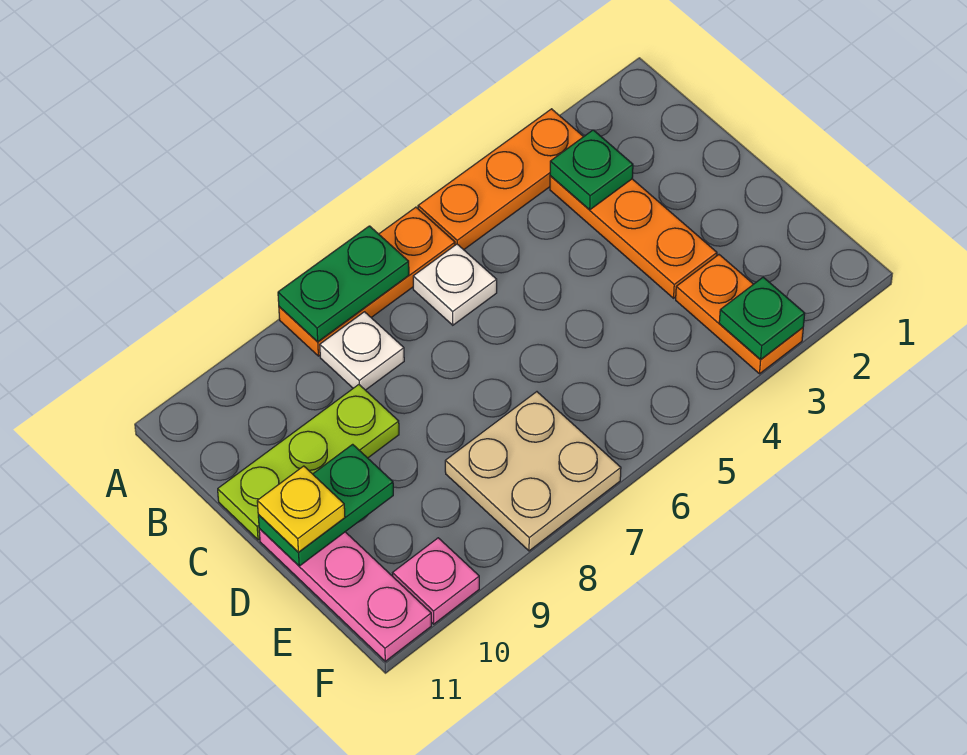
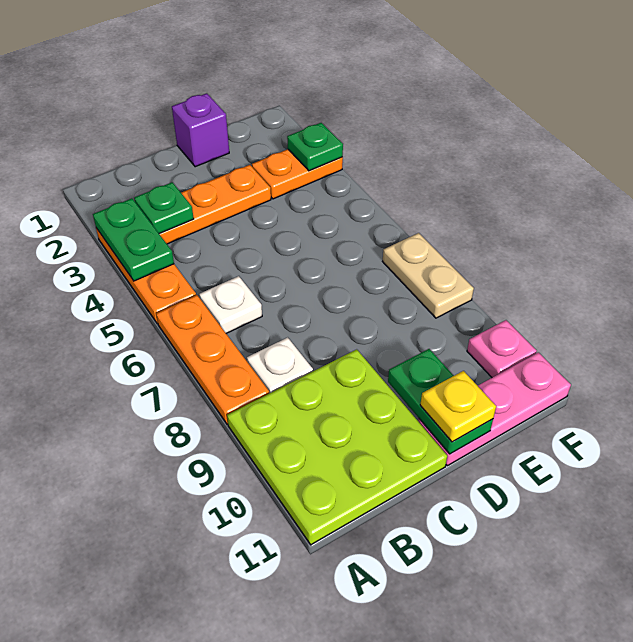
green plate A7:A8 level 2 -> green plate A3:A4 level 2
lime plate C9:C11 level 1 -> lime plate A9:C11 level 1
none -> purple brick D1 level 1
tan plate E7:F8 level 1 -> tan plate F7:F8 level 1

